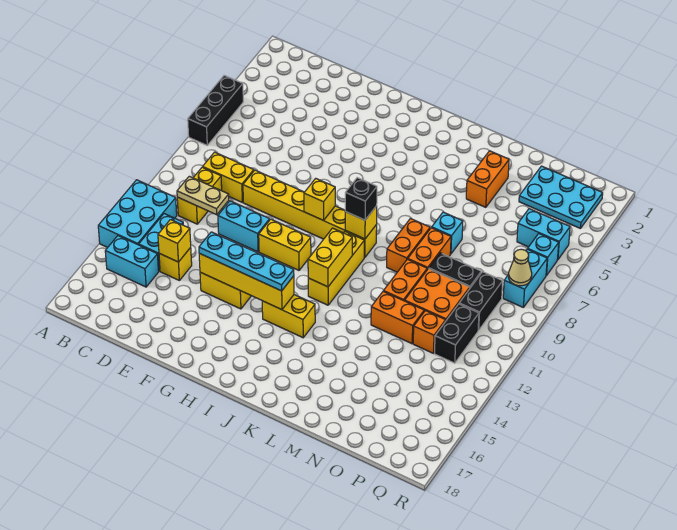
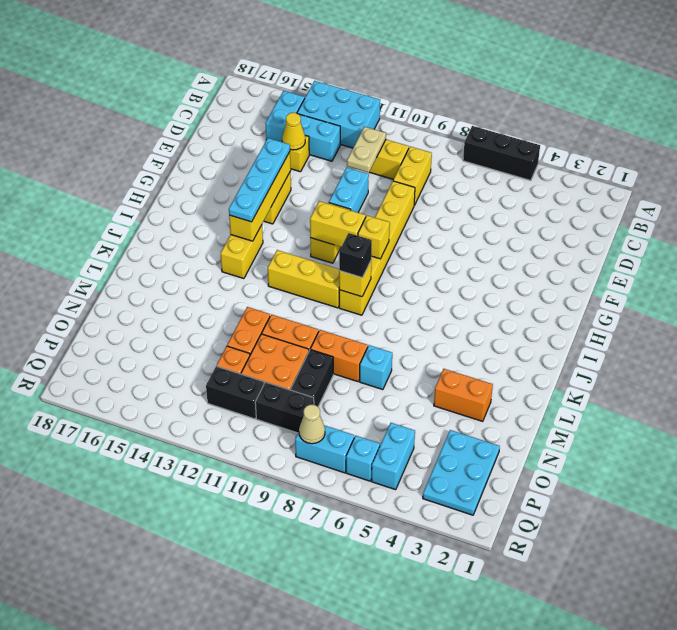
yellow brick D14 level 2 -> yellow cone D14 level 2
yellow brick J11:J12 level 2 -> yellow brick H10:H11 level 2
orange brick L8:L9 level 1 -> none

